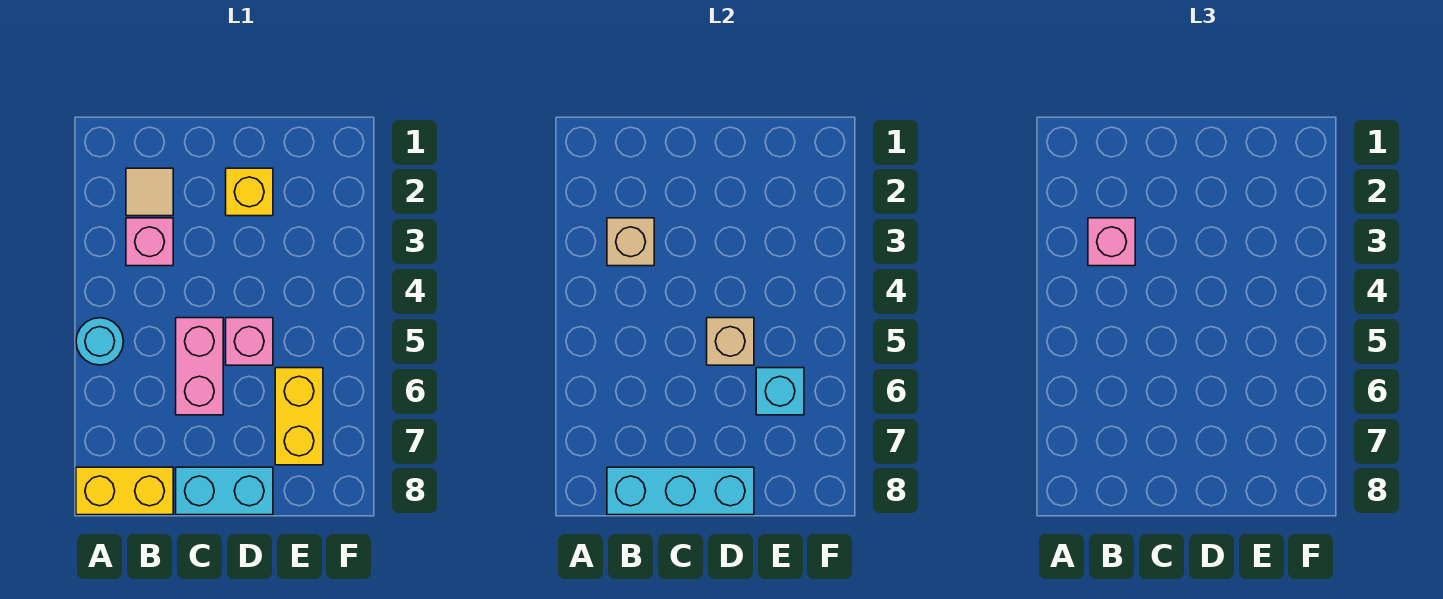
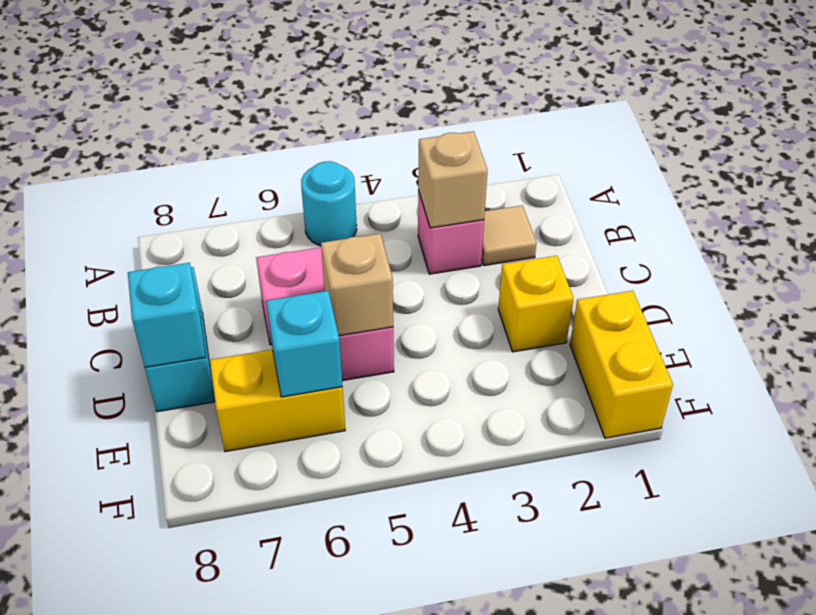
yellow brick A8:B8 level 1 -> yellow brick E1:F1 level 1
pink brick B3 level 3 -> none
cyan brick B8:D8 level 2 -> cyan brick D8 level 2

